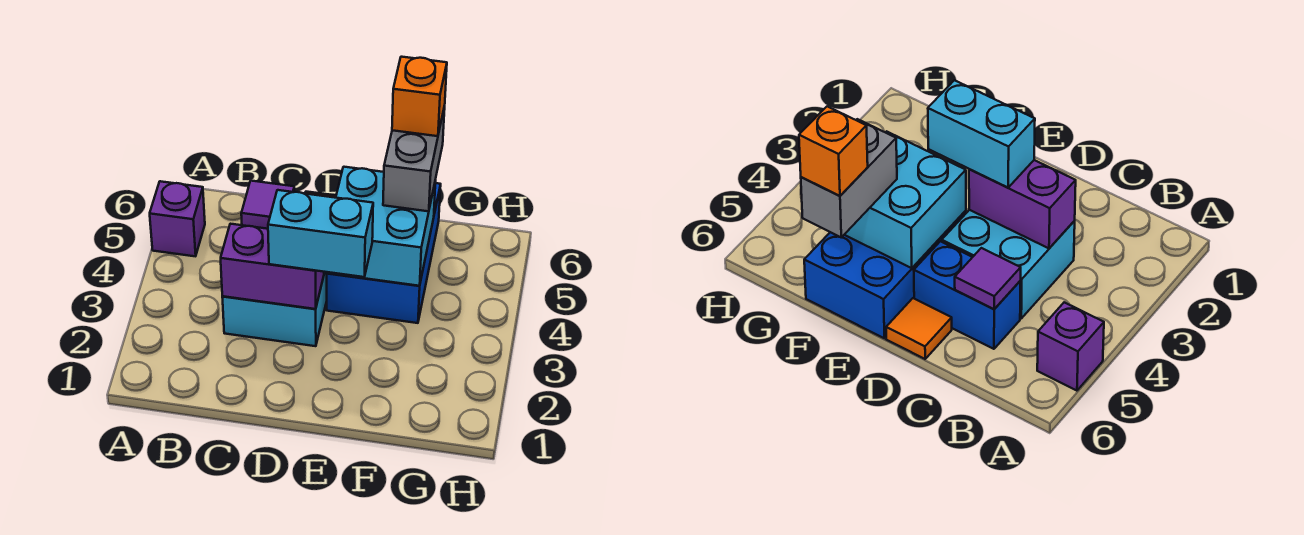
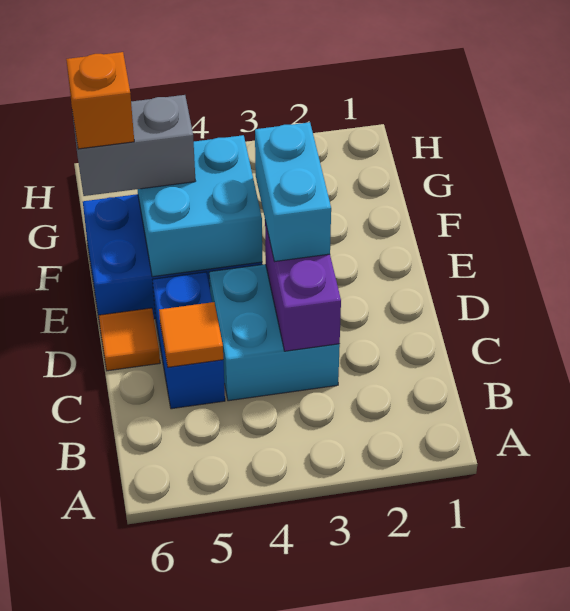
purple brick A5 level 1 -> none
purple tile C5 level 2 -> orange tile C5 level 2

